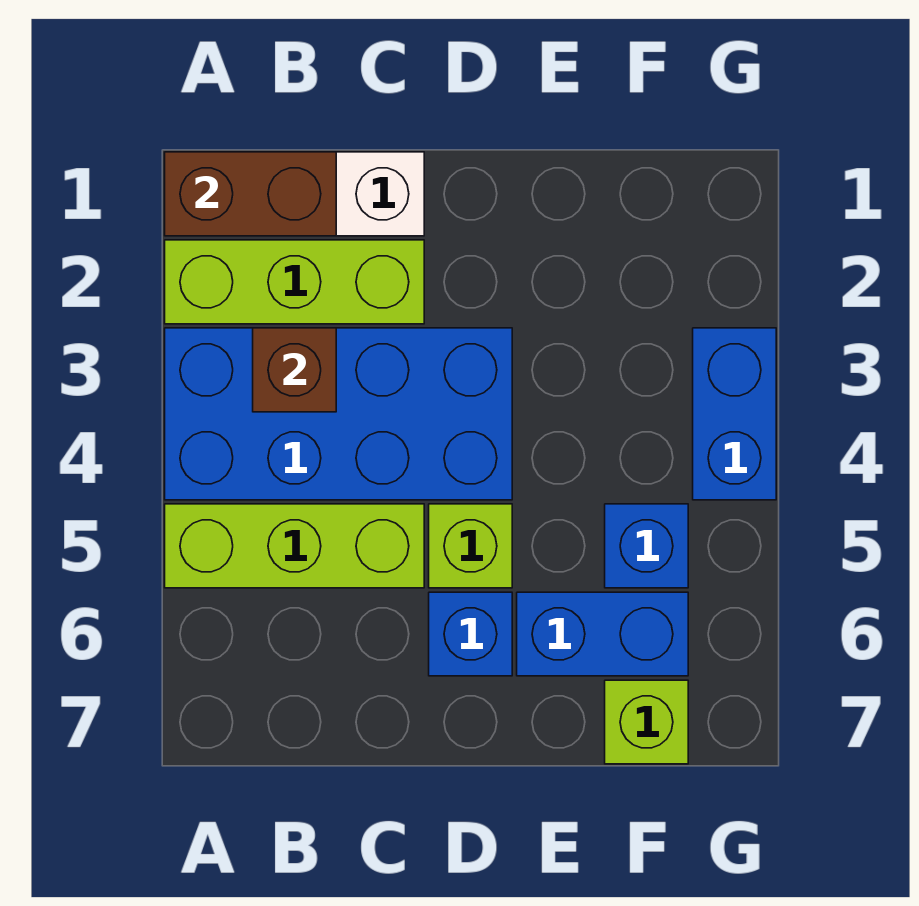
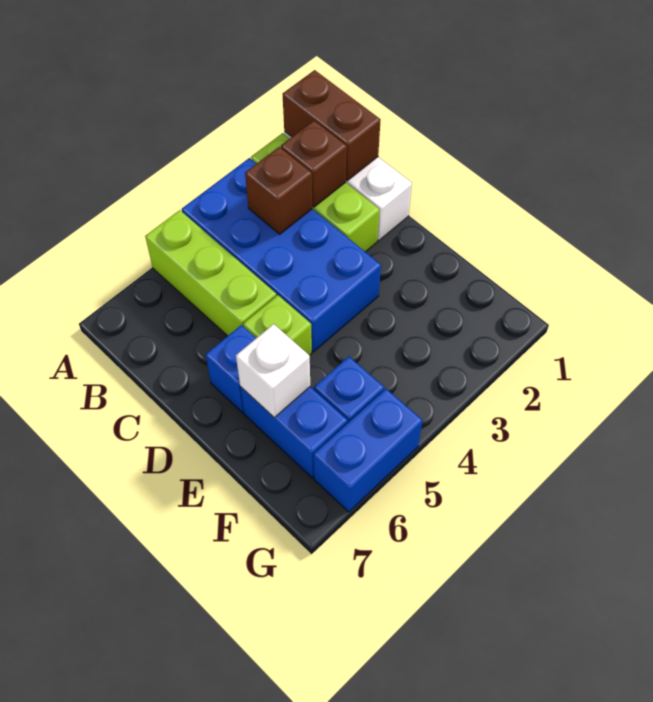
none -> brown brick B2 level 2
none -> white brick E6 level 2
lime brick F7 level 1 -> none
blue brick G3:G4 level 1 -> blue brick G5:G6 level 1

